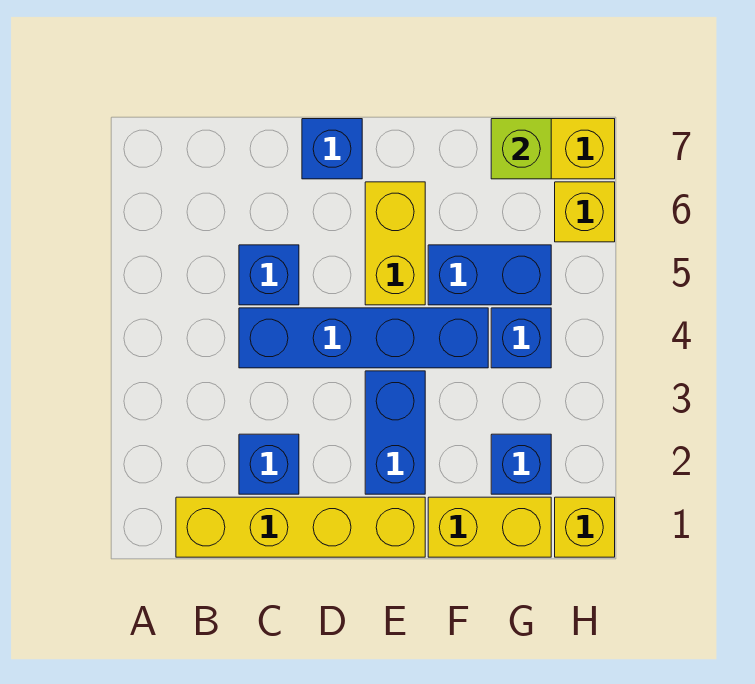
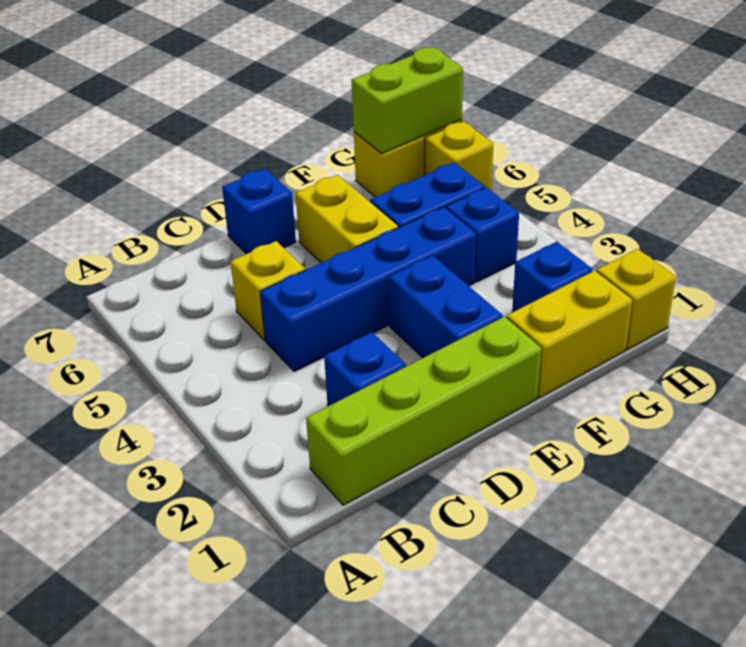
yellow brick B1:E1 level 1 -> lime brick B1:E1 level 1
blue brick C5 level 1 -> yellow brick C5 level 1
lime brick G7 level 2 -> lime brick G7:H7 level 2

